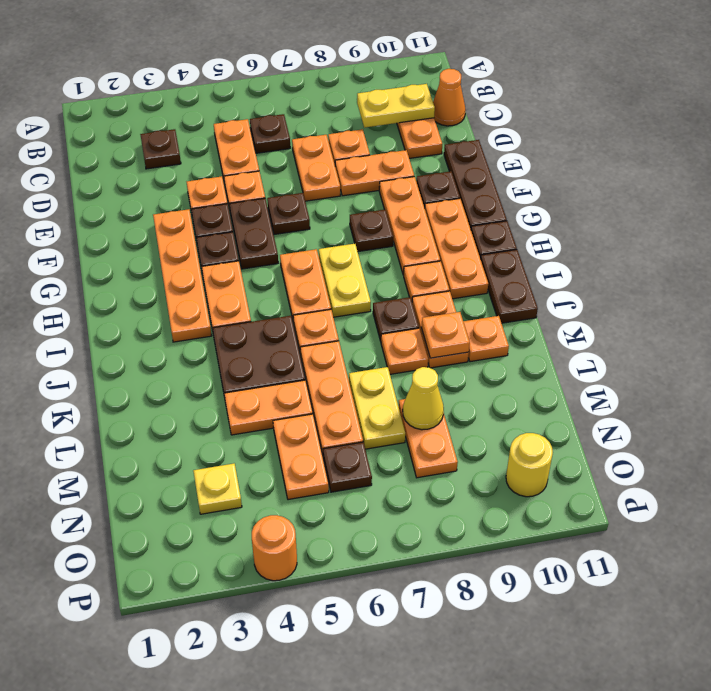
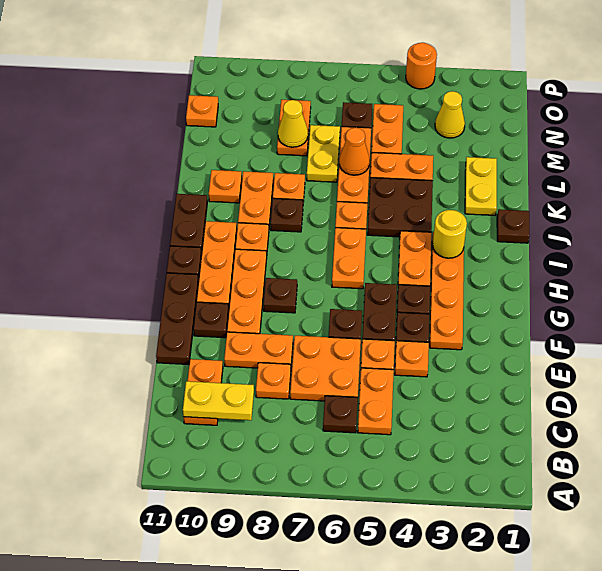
brown plate C3 level 1 -> brown plate J1 level 1
orange cone C11 level 1 -> orange cone L6 level 2
orange plate D7:E7 level 1 -> orange plate D6:E7 level 1
yellow plate H7:I7 level 1 -> yellow plate K2:L2 level 1
orange plate K9 level 2 -> orange plate N11 level 1
yellow plate N3 level 1 -> yellow cone N3 level 1
yellow round brick O10 level 1 -> yellow round brick I3 level 2

